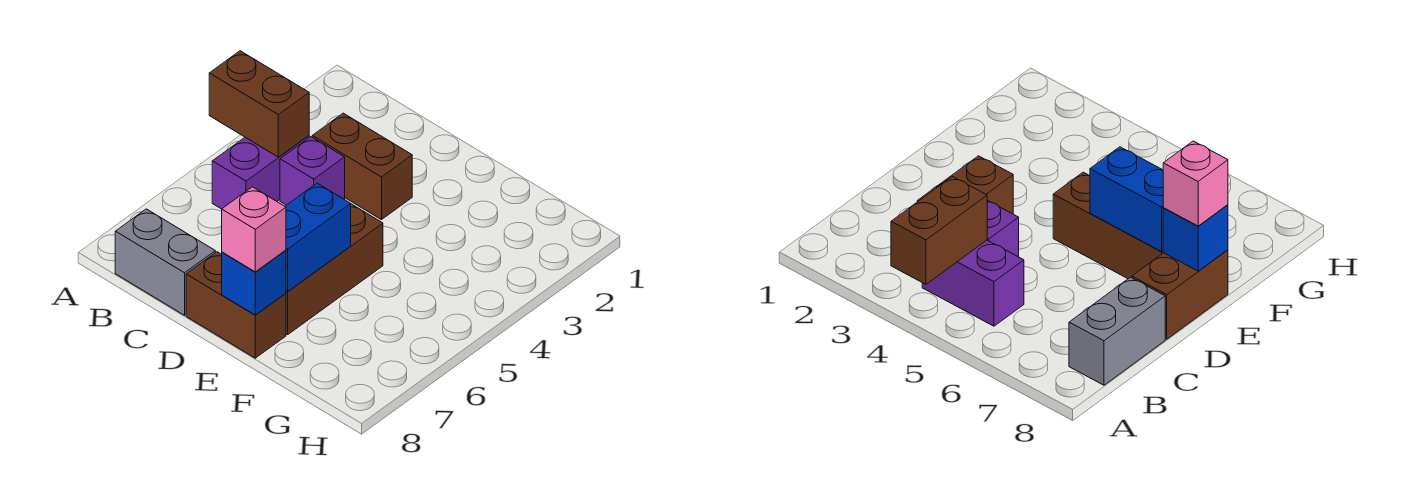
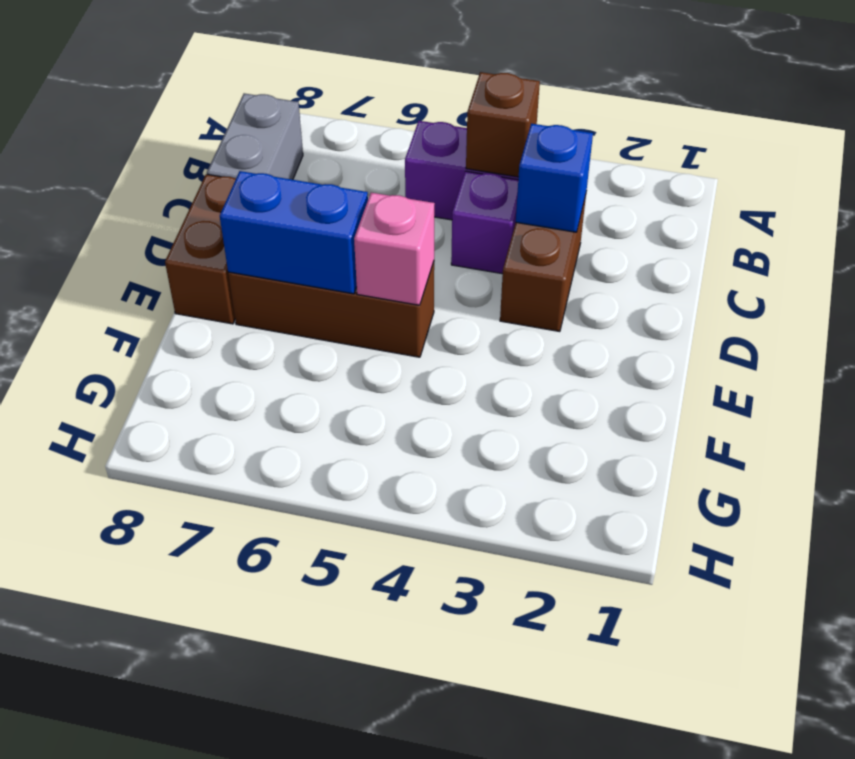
brown brick A4:B4 level 2 -> brown brick B4 level 2
blue brick E8 level 2 -> blue brick C3 level 2
pink brick E8 level 3 -> pink brick E5 level 2

